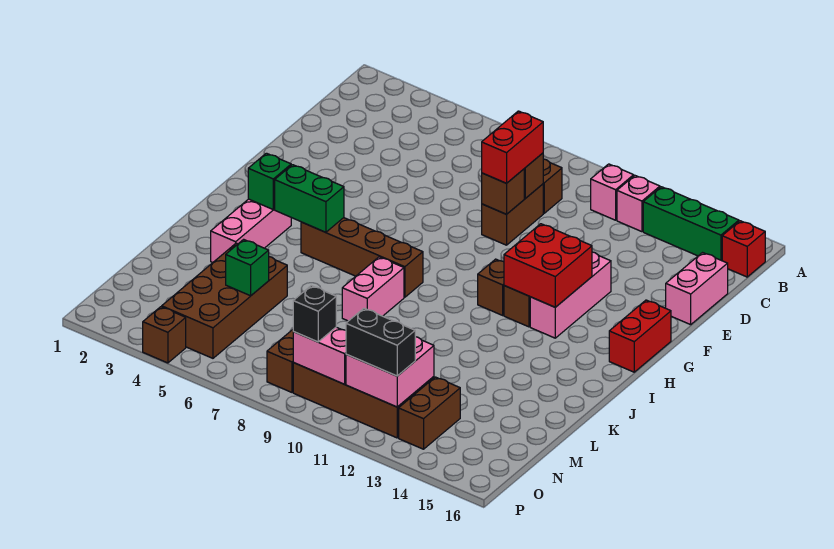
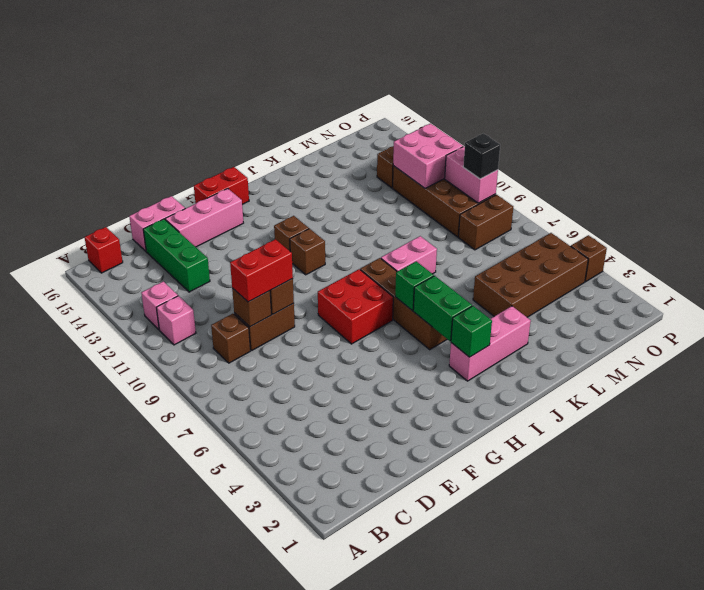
green brick B13:B15 level 1 -> green brick D13:D15 level 1
pink brick F13:H13 level 1 -> pink brick E15:G15 level 1
red brick G12:H13 level 2 -> red brick G7:H8 level 1
green brick M5 level 2 -> green brick I6 level 2
black brick O11:O12 level 3 -> none

